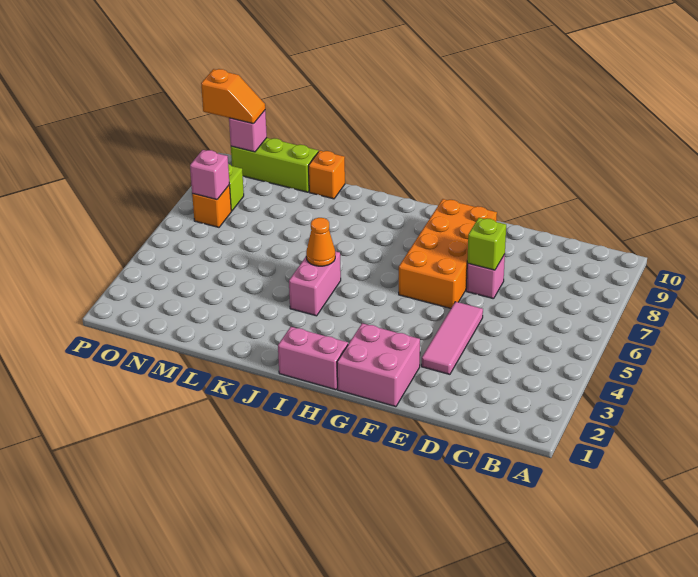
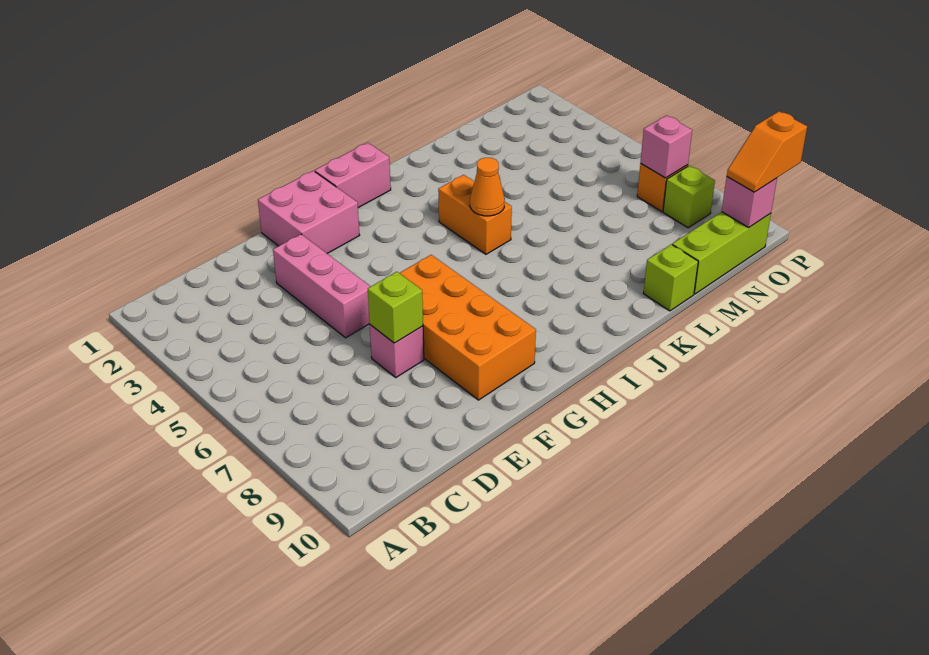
pink tile E3:E5 level 1 -> pink brick E3:E5 level 1
pink brick J4:J5 level 1 -> orange brick J4:J5 level 1
orange brick L10 level 1 -> lime brick L10 level 1

